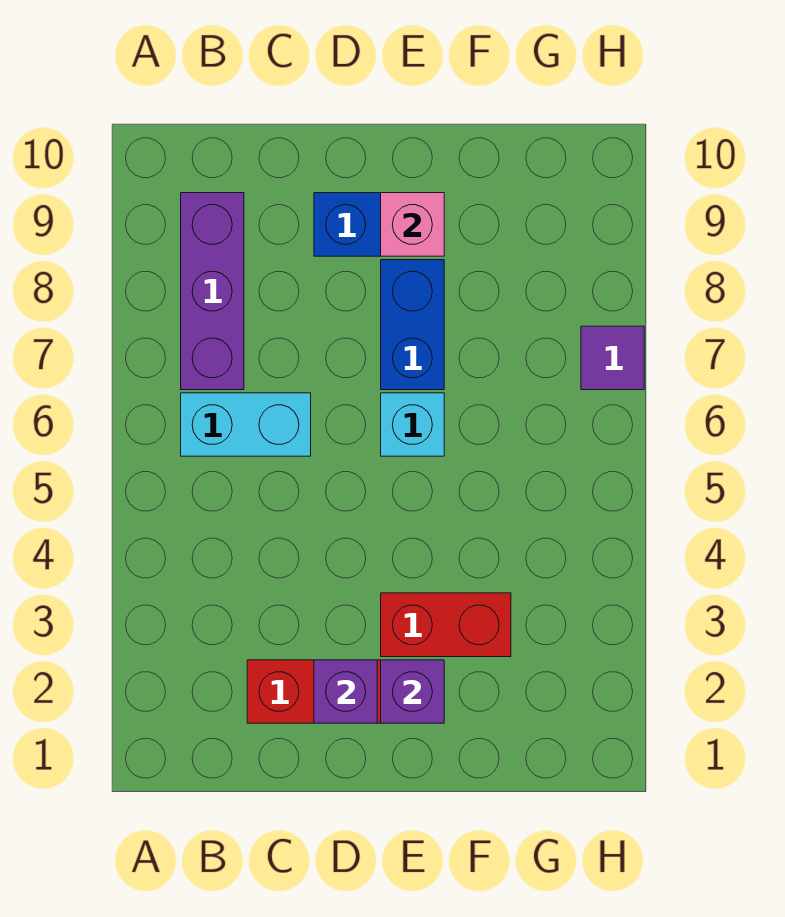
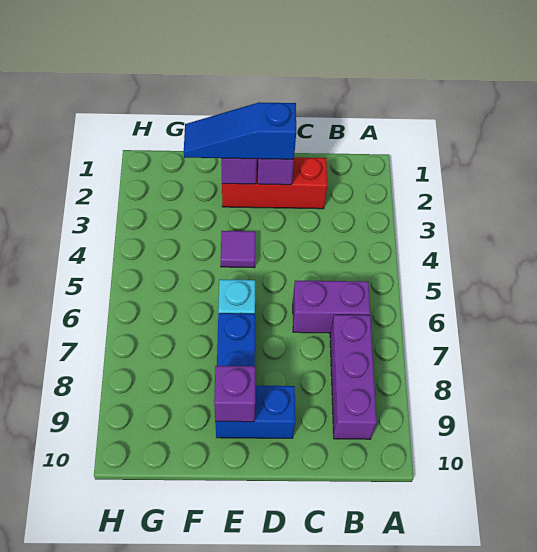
cyan brick B6:C6 level 1 -> purple brick B6:C6 level 1
none -> blue slope D2:F2 level 3 top D
red brick E3:F3 level 1 -> none
pink brick E9 level 2 -> purple brick E9 level 2
purple tile H7 level 1 -> purple tile E4 level 1

